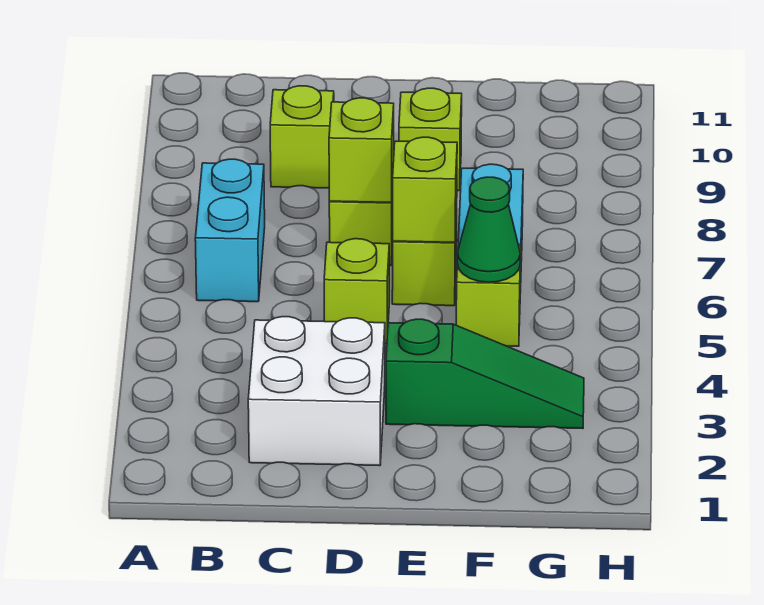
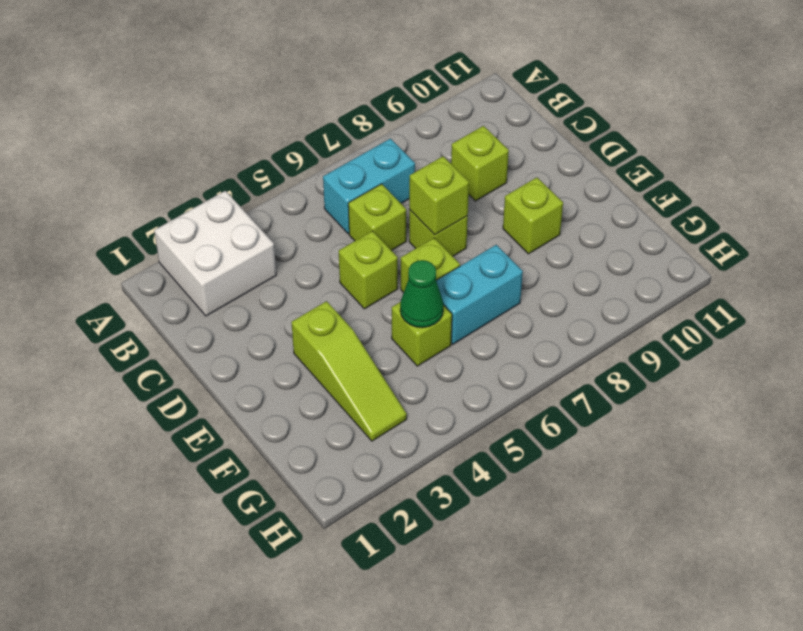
white brick C2:D3 level 1 -> white brick A2:B3 level 1
green slope E3:G3 level 1 top E -> lime slope E3:G3 level 1 top E
lime brick E6 level 2 -> lime brick C6 level 1

